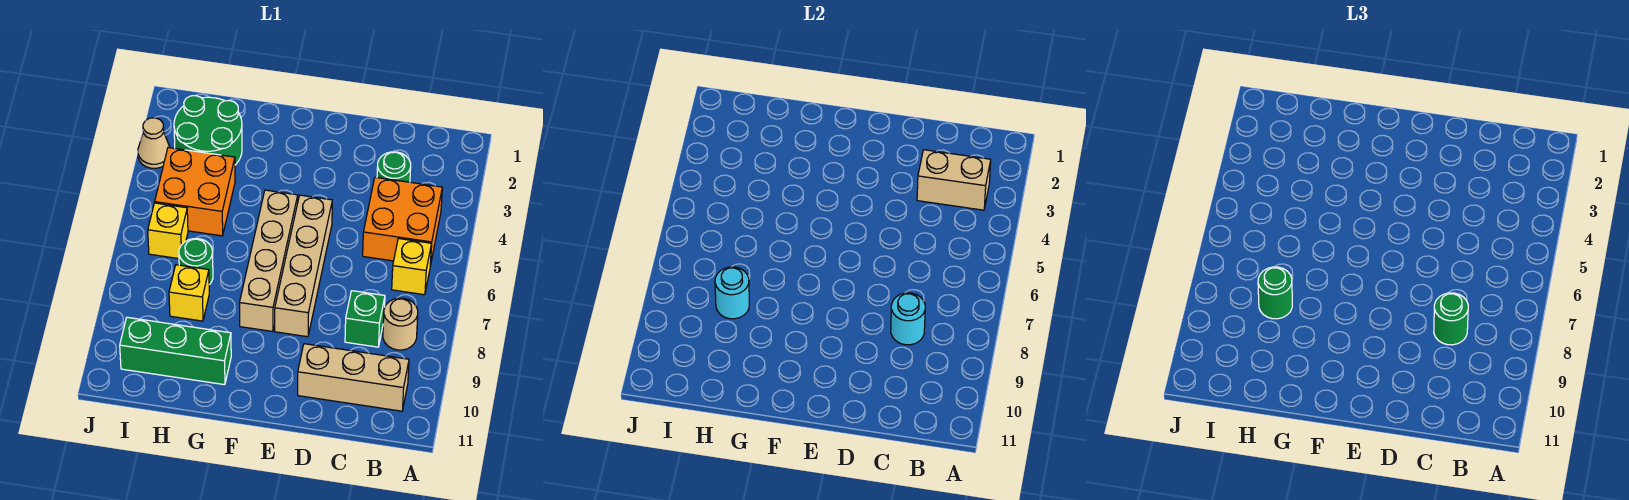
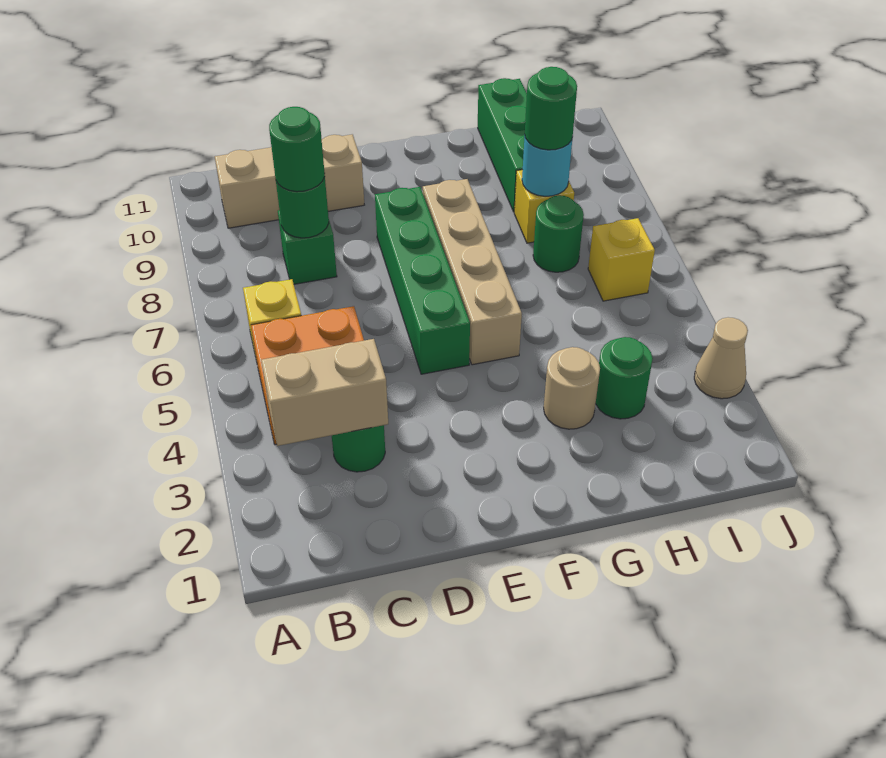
tan round brick B8 level 1 -> tan round brick G3 level 1
cyan round brick C8 level 2 -> green round brick C8 level 2
tan brick E5:E8 level 1 -> green brick E5:E8 level 1
green brick G10:I10 level 1 -> green brick H9:H11 level 1
green round brick H2:I3 level 1 -> green round brick H3 level 1
orange brick H4:I5 level 1 -> none

